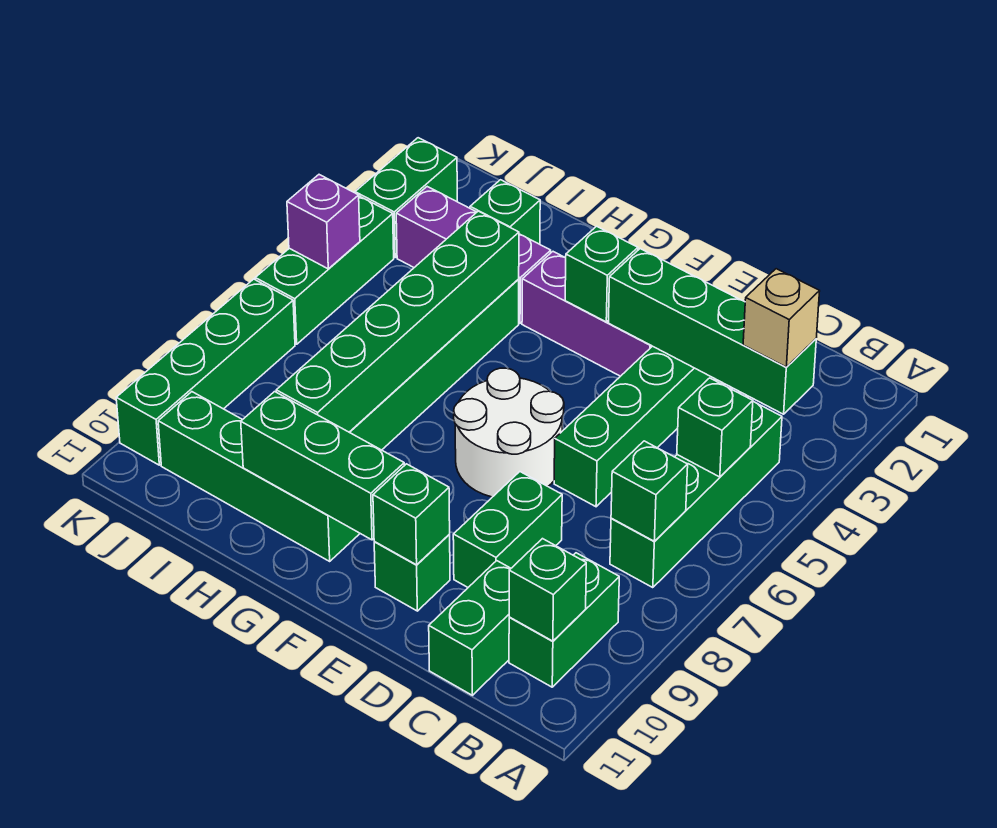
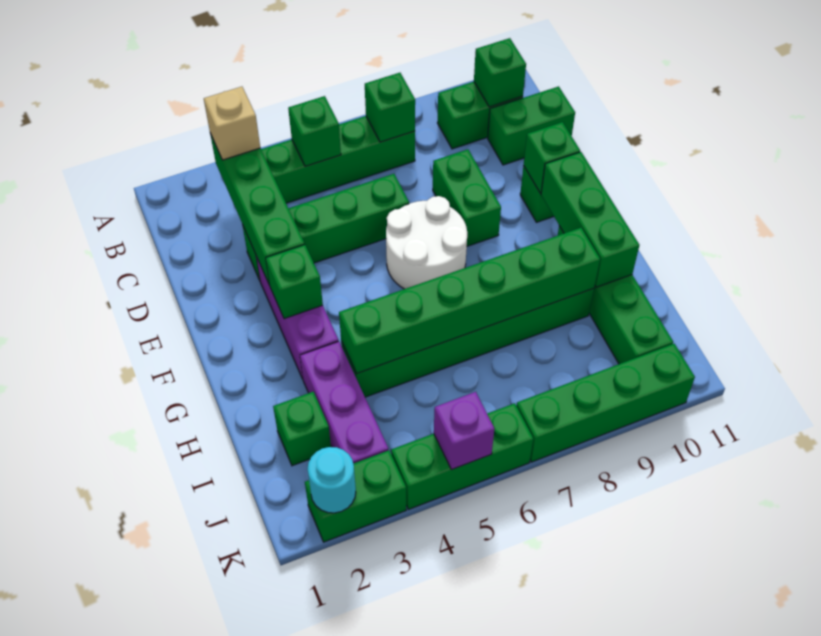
green brick D8:D9 level 1 -> green brick D8:E8 level 1
none -> cyan round brick K2 level 2

